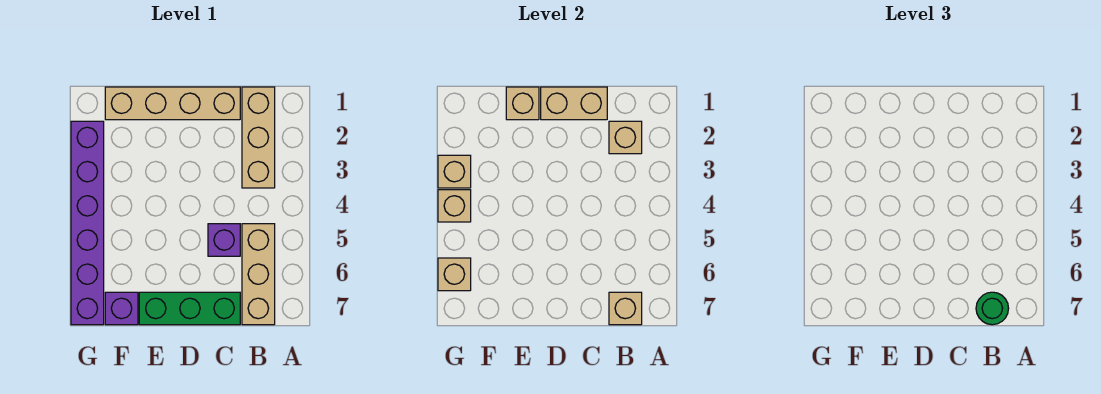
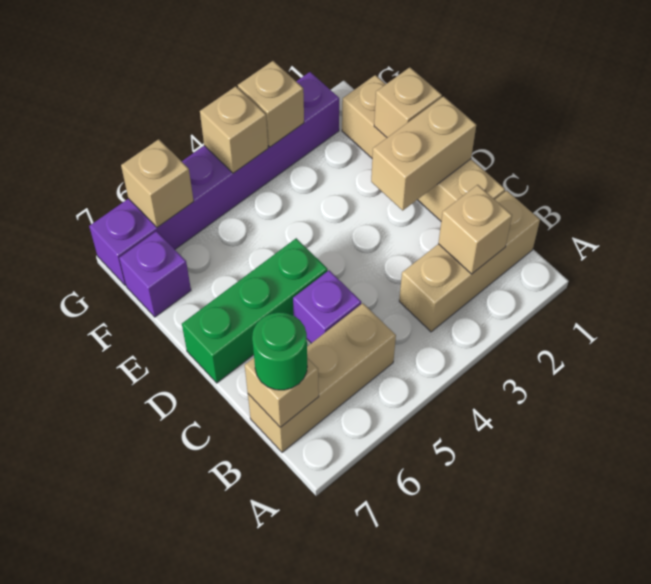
tan brick C1:D1 level 2 -> tan brick D1:D2 level 2
green brick C7:E7 level 1 -> green brick D5:D7 level 1

